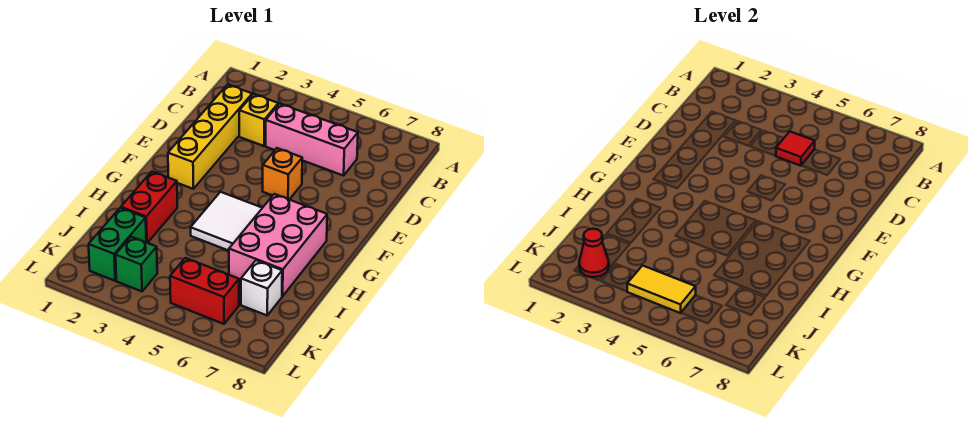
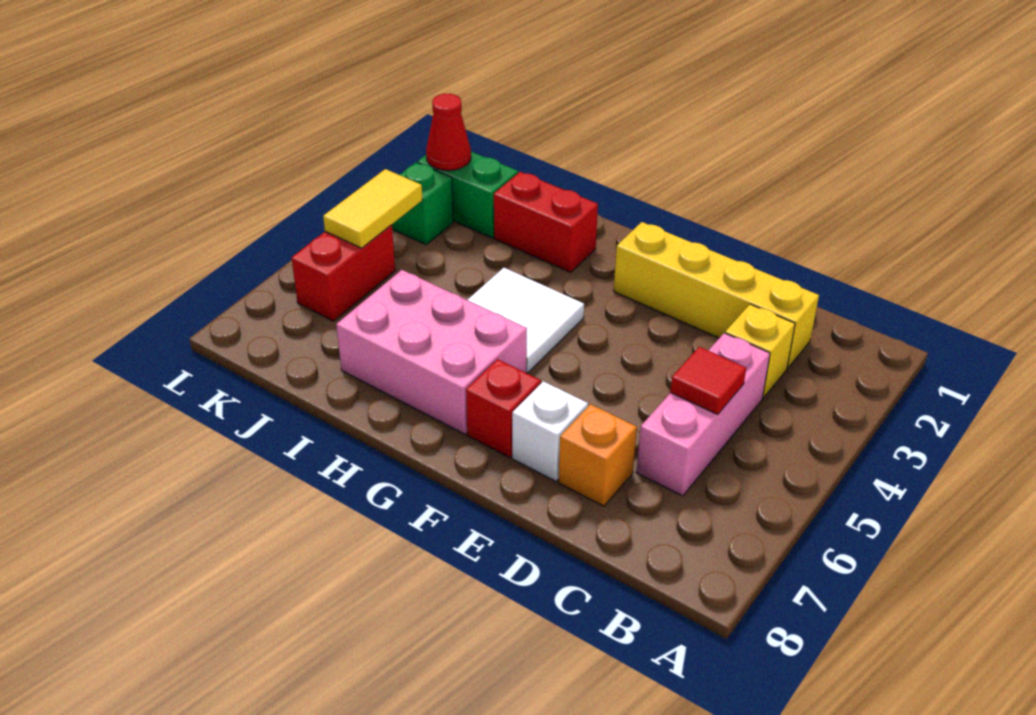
orange brick E5 level 1 -> orange brick D7 level 1
none -> red brick F7 level 1
white brick J7 level 1 -> white brick E7 level 1

